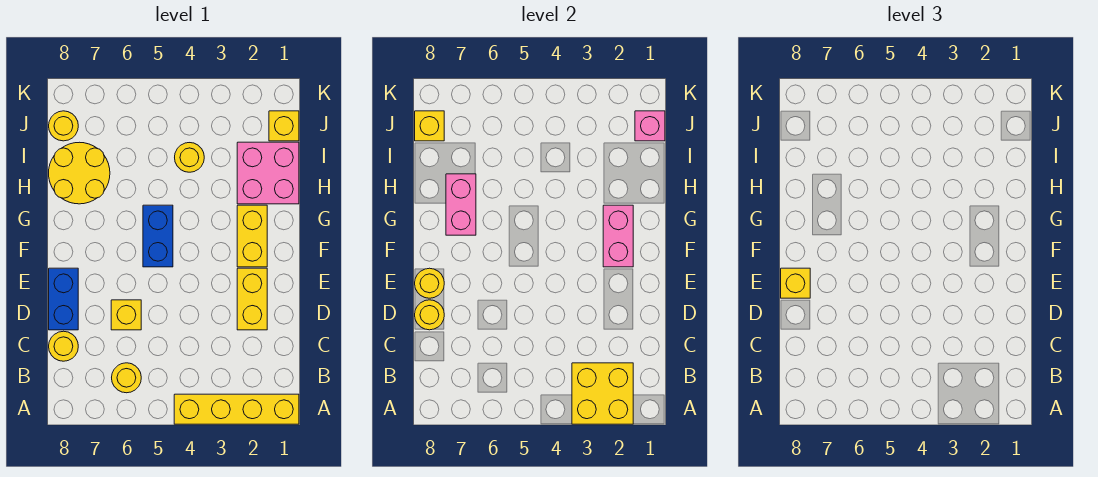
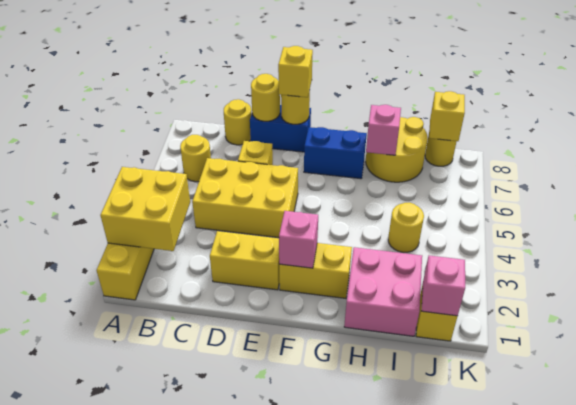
none -> yellow brick C4:E5 level 1
pink brick F2:G2 level 2 -> pink brick F2 level 2
blue brick F5:G5 level 1 -> blue brick F7:G7 level 1
pink brick G7:H7 level 2 -> pink brick H7 level 2

